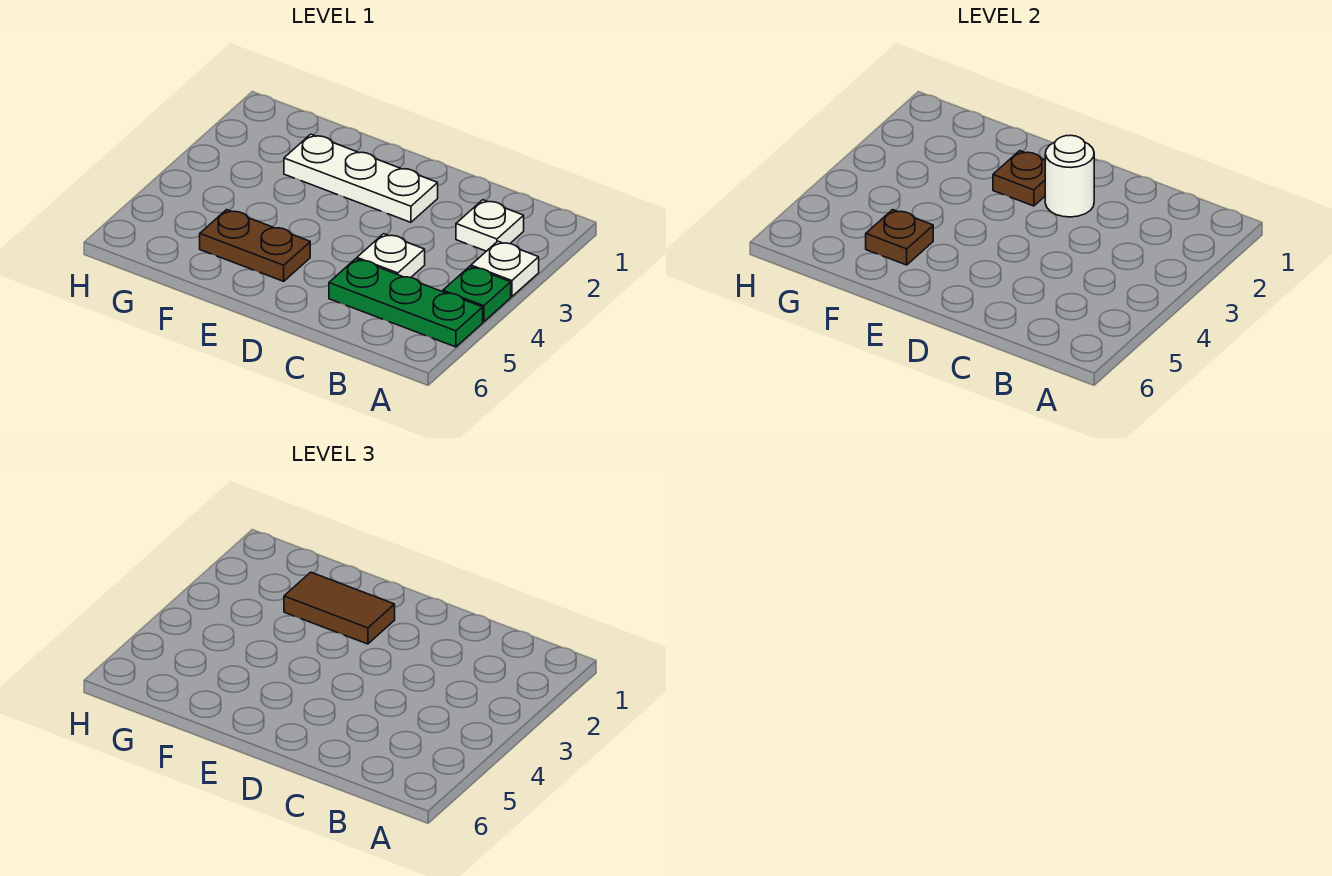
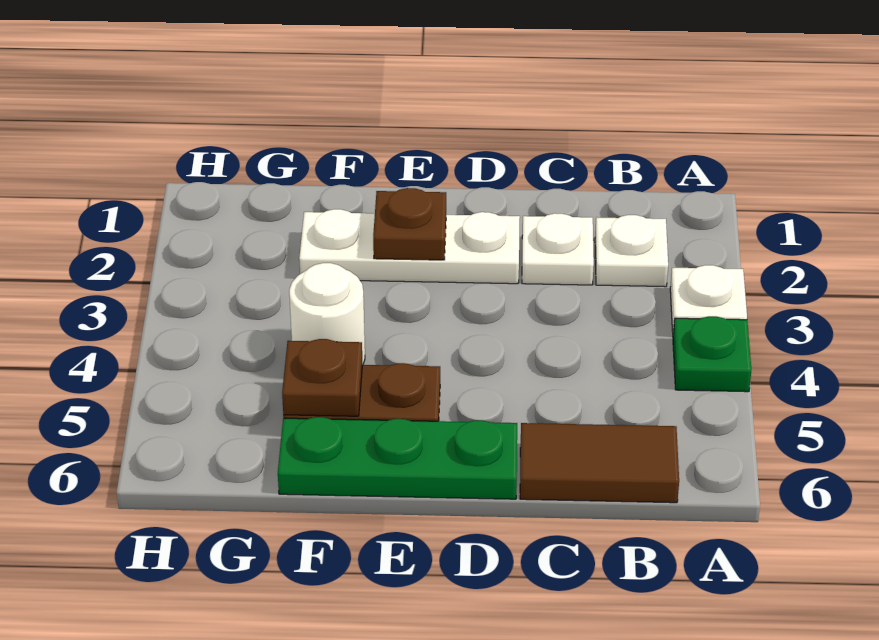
green plate A5:C5 level 1 -> green plate D6:F6 level 1
white plate C4 level 1 -> white plate C2 level 1
white round brick D2 level 2 -> white round brick F4 level 1
brown tile E2:F2 level 3 -> brown tile B6:C6 level 1

